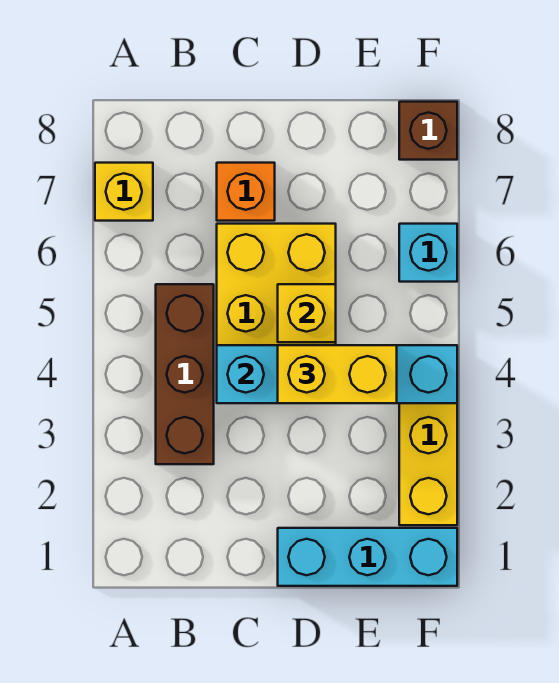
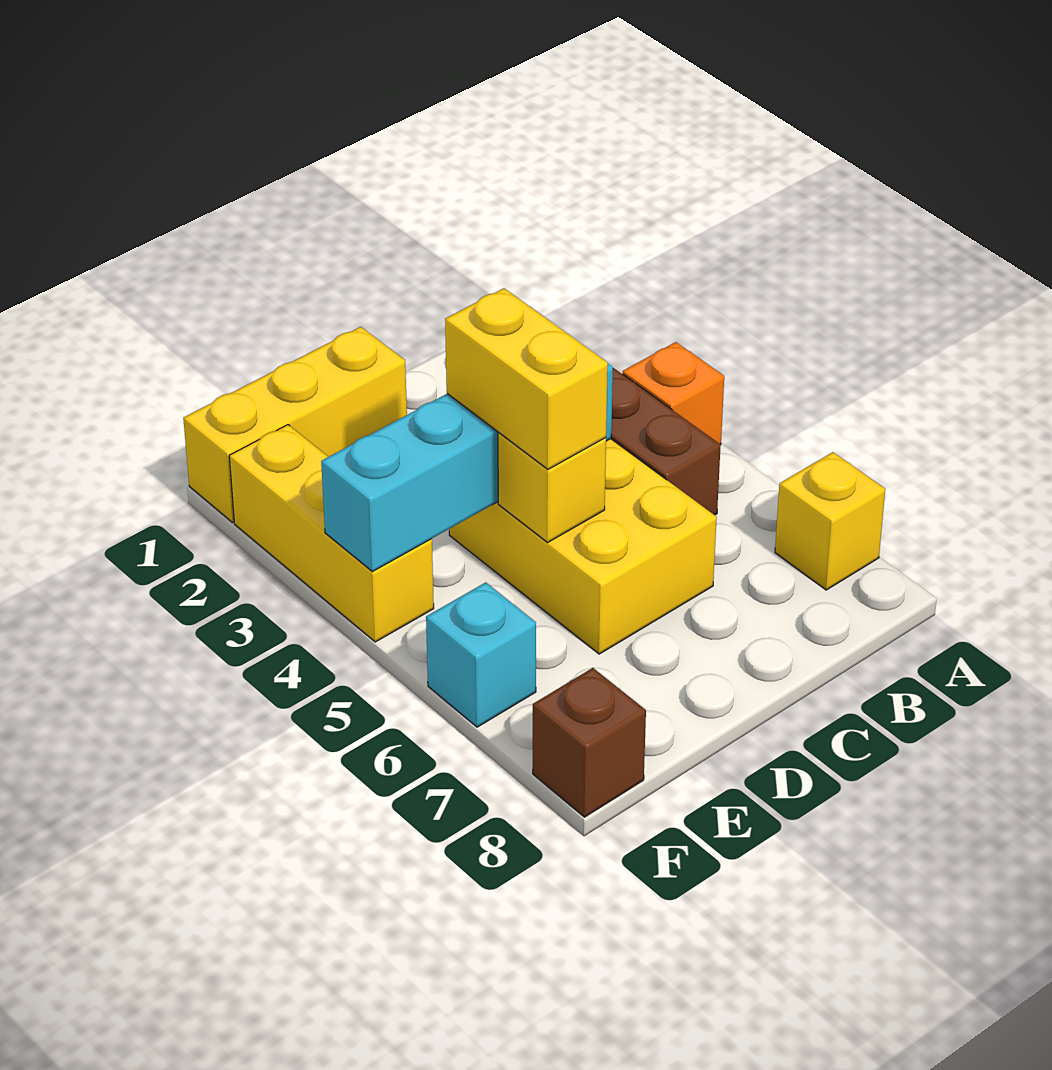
orange brick C7 level 1 -> orange brick A4 level 1
cyan brick D1:F1 level 1 -> yellow brick D1:F1 level 1
yellow brick D4:E4 level 3 -> yellow brick D4:D5 level 3

